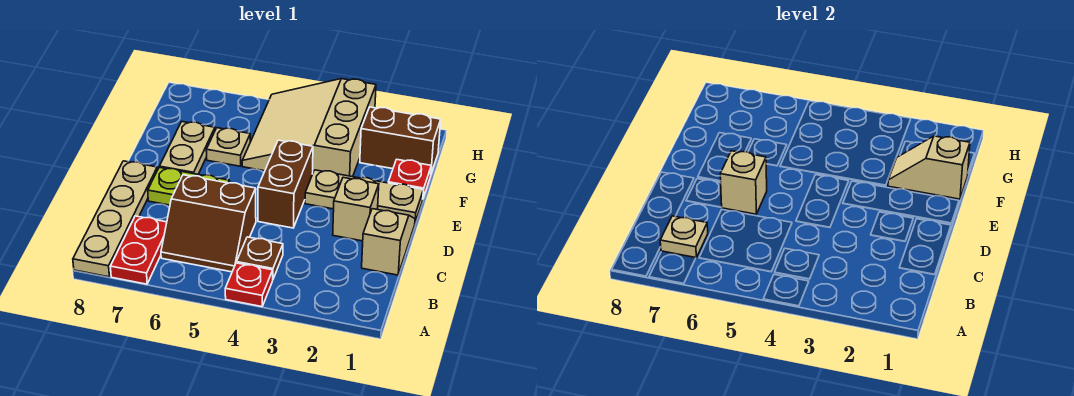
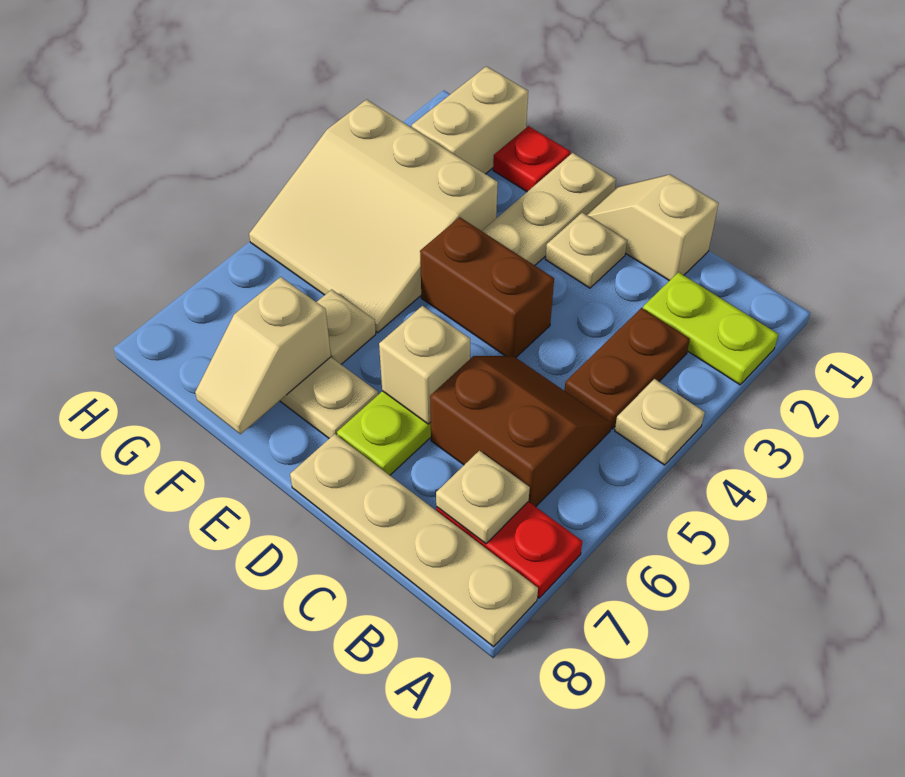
none -> lime plate A2:B2 level 1
red plate A4 level 1 -> tan plate A4 level 1
brown plate B4 level 1 -> brown plate B3:B4 level 1
brown slope B5:C6 level 1 top C -> brown slope B5:C6 level 1 top 6
tan brick D2 level 1 -> tan plate D2 level 1
tan slope F1:F2 level 2 top 1 -> tan slope F7:F8 level 2 top 7
brown brick G1:G2 level 1 -> tan brick G1:G2 level 1

